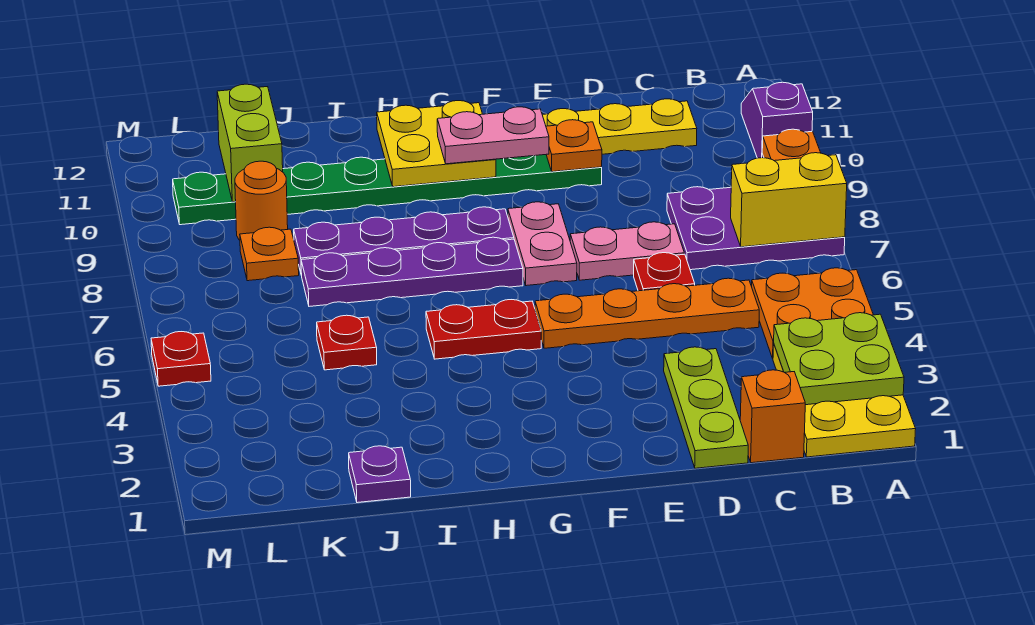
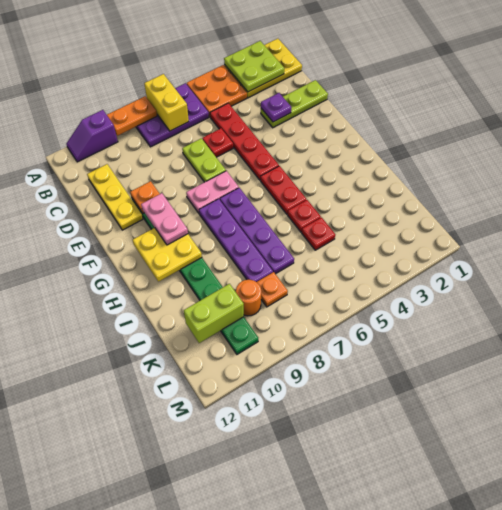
purple plate A7:C8 level 1 -> purple plate A6:B8 level 1
orange brick C1 level 1 -> none
orange plate C5:F5 level 1 -> red plate C5:F5 level 1
pink plate D7:E7 level 1 -> lime plate D7:E7 level 1
purple plate J1 level 1 -> purple plate D3 level 2
red plate M5 level 1 -> red plate I5 level 1

